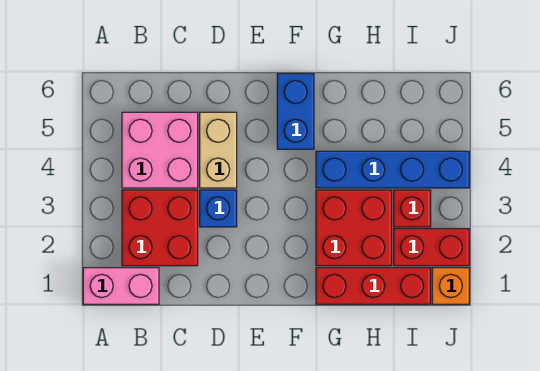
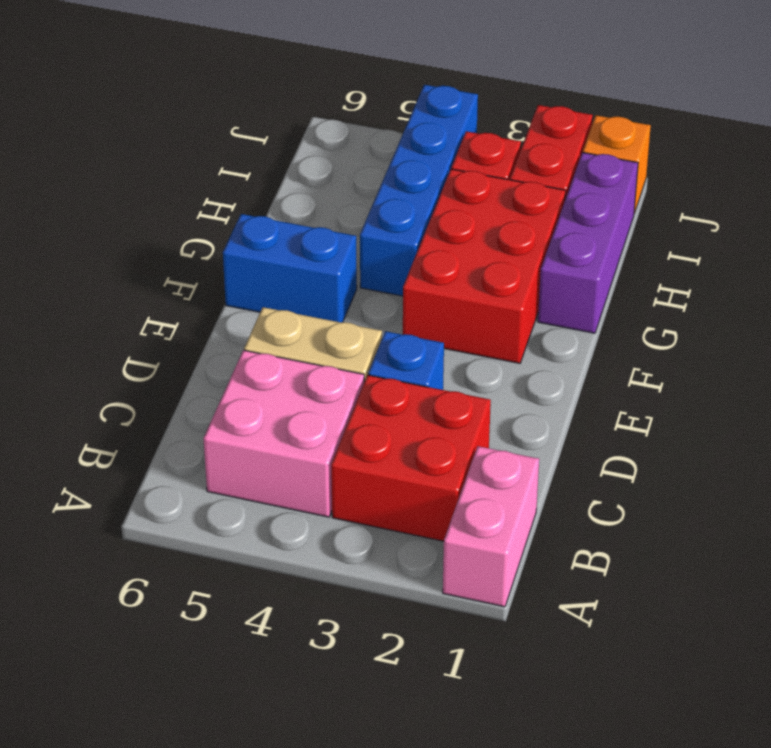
red brick G1:I1 level 1 -> purple brick G1:I1 level 1
red brick G2:H3 level 1 -> red brick F2:H3 level 1

